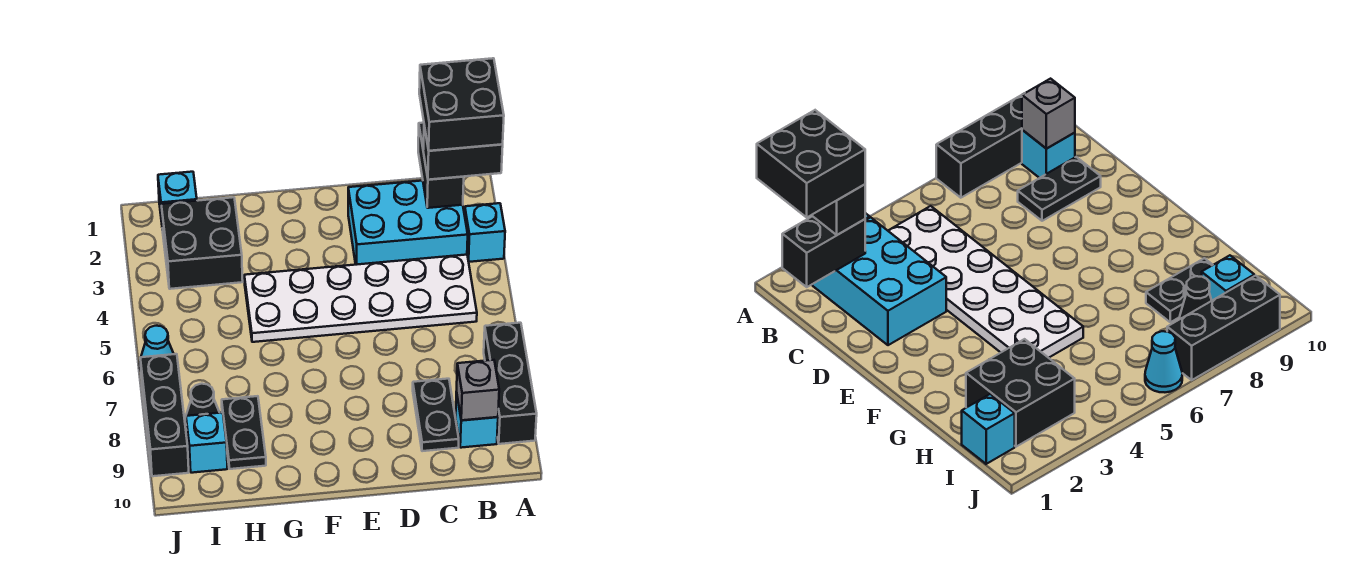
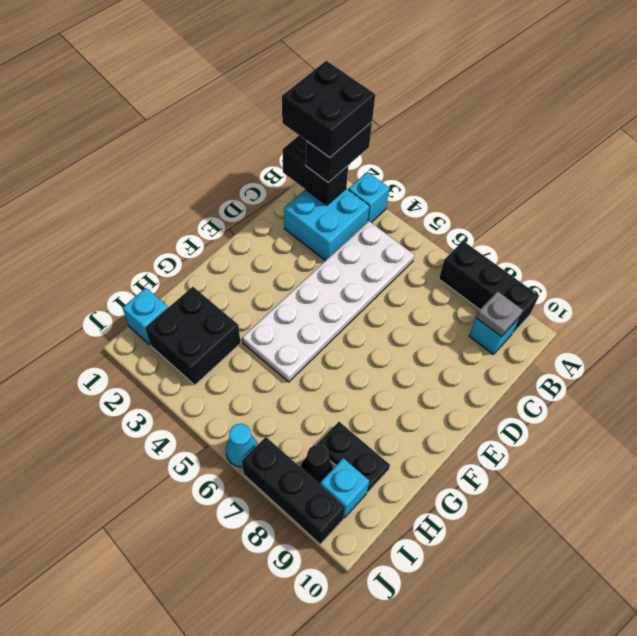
cyan brick B2:D3 level 1 -> cyan brick B2:C3 level 1
grey brick B9 level 2 -> grey plate B9 level 2
black plate C8:C9 level 1 -> none

